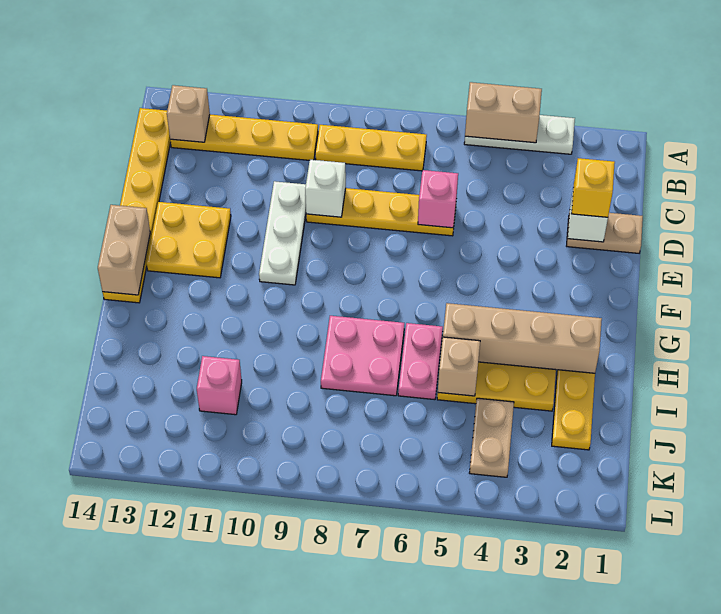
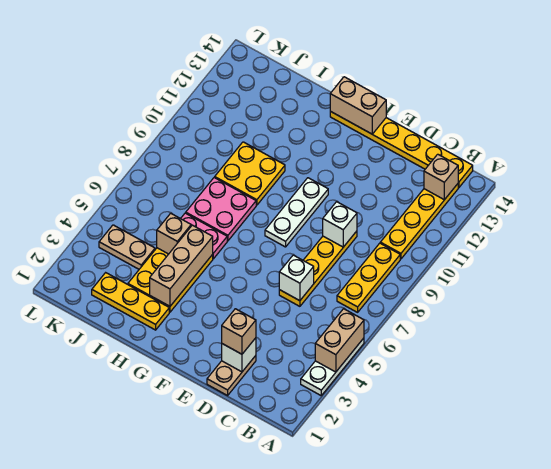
yellow brick D2 level 3 -> tan brick D2 level 3
pink brick D6 level 2 -> white brick D6 level 2
white plate D10:F10 level 1 -> white plate F8:F10 level 1
yellow plate E12:F13 level 1 -> yellow plate H9:I10 level 1
tan brick H2:H5 level 2 -> tan brick H3:H5 level 2
pink brick J11 level 1 -> none

